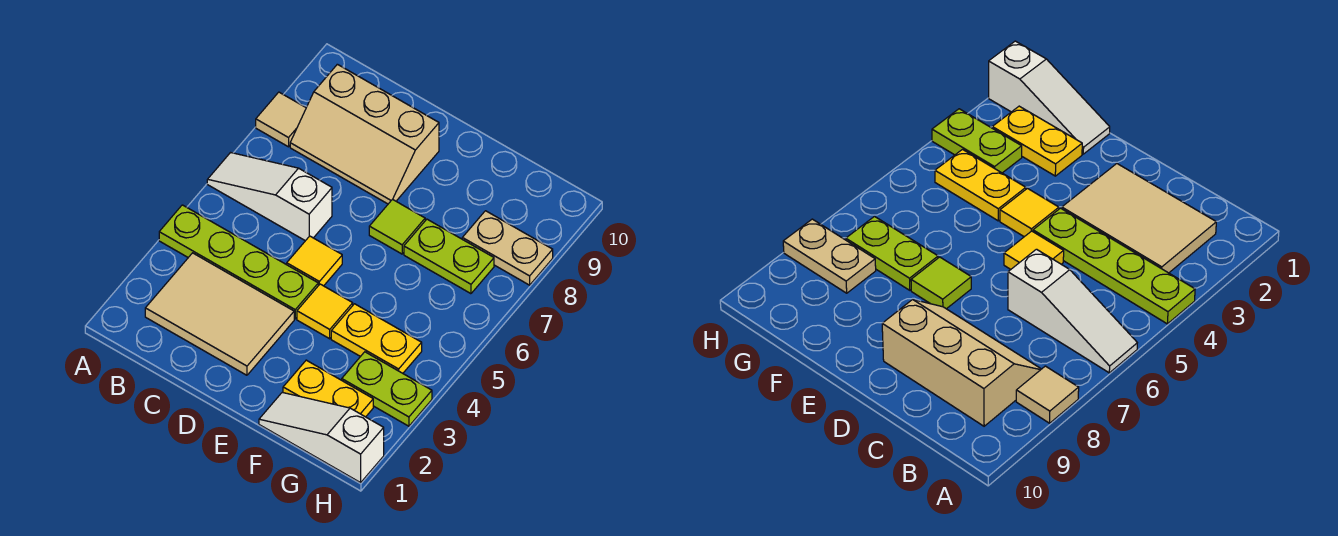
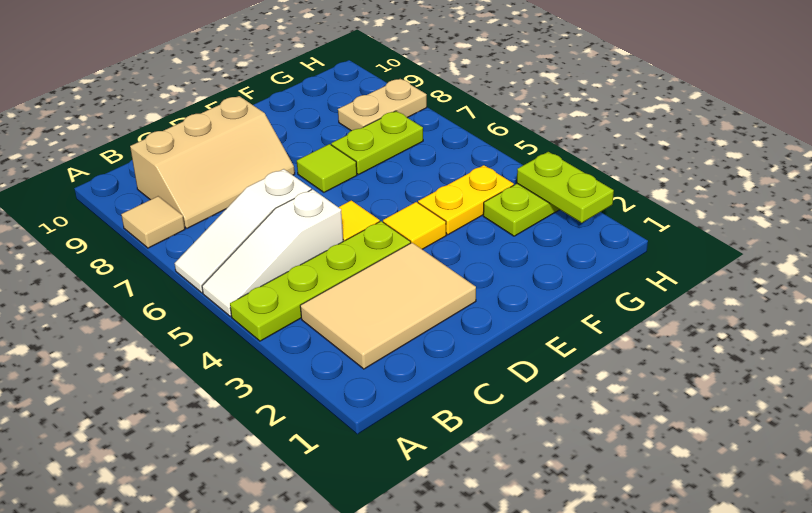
white slope F1:H1 level 1 top H -> white slope A5:C5 level 1 top C
yellow plate F2:G2 level 1 -> none
none -> lime plate H2:H3 level 2

